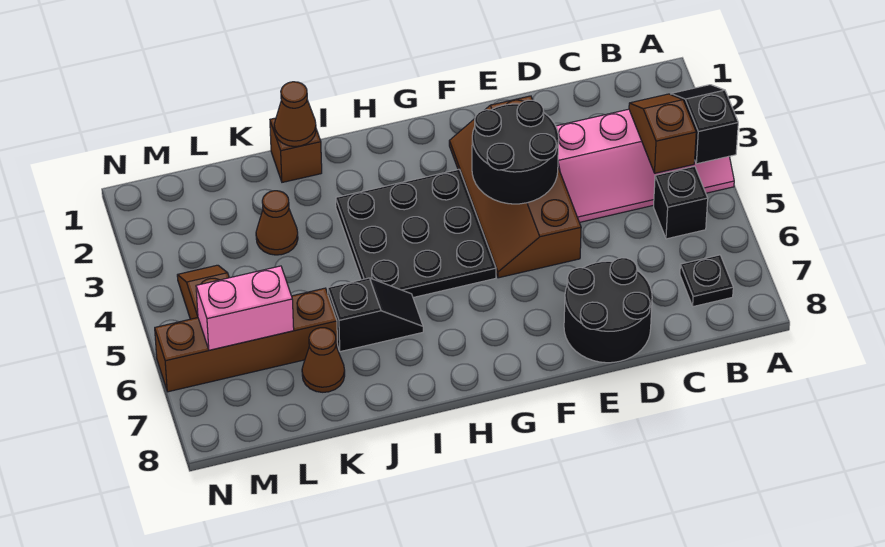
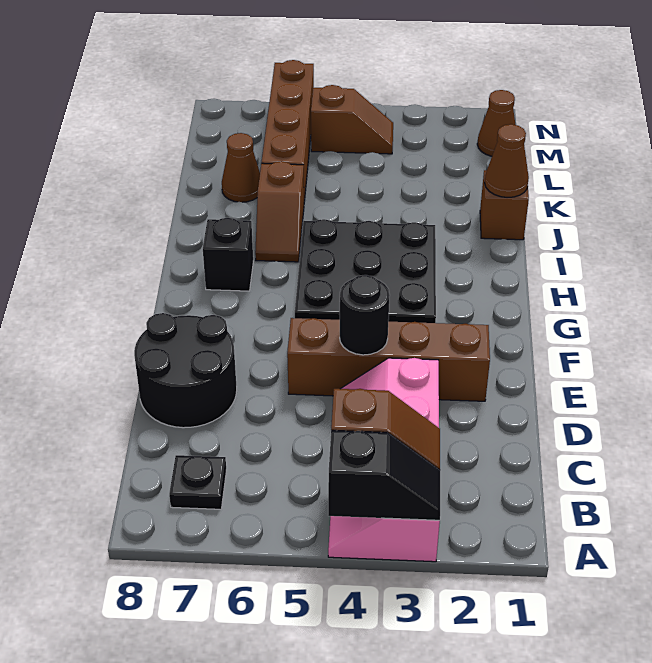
black brick B5 level 1 -> black brick H7 level 1
black round brick E3:F4 level 2 -> black round brick E4 level 2
black slope I6:J6 level 1 top J -> brown slope I6:J6 level 1 top J
brown cone K3 level 1 -> brown cone M1 level 1
pink brick L6:M6 level 2 -> none

